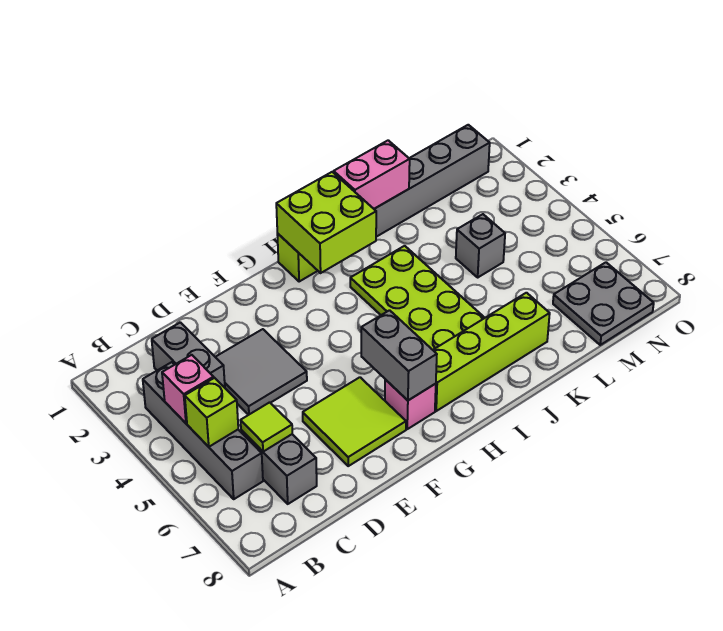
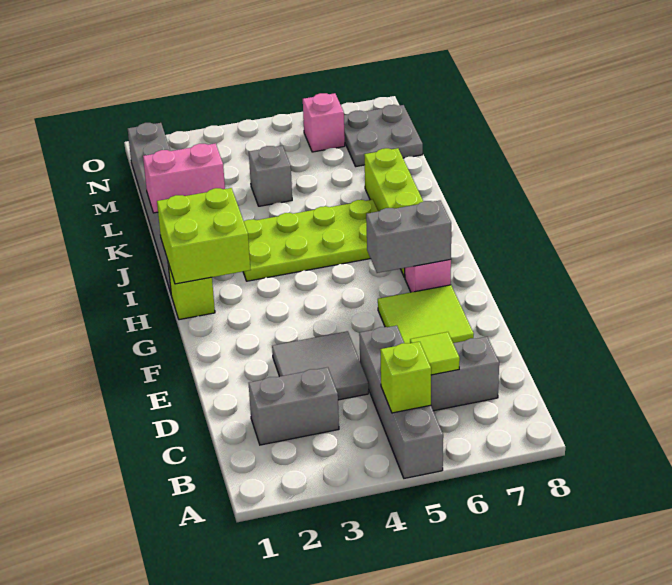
grey brick B3:B6 level 1 -> grey brick A5:D5 level 1
pink brick B4 level 2 -> pink brick N6 level 1
pink brick J1:K1 level 2 -> pink brick K1:K2 level 2

